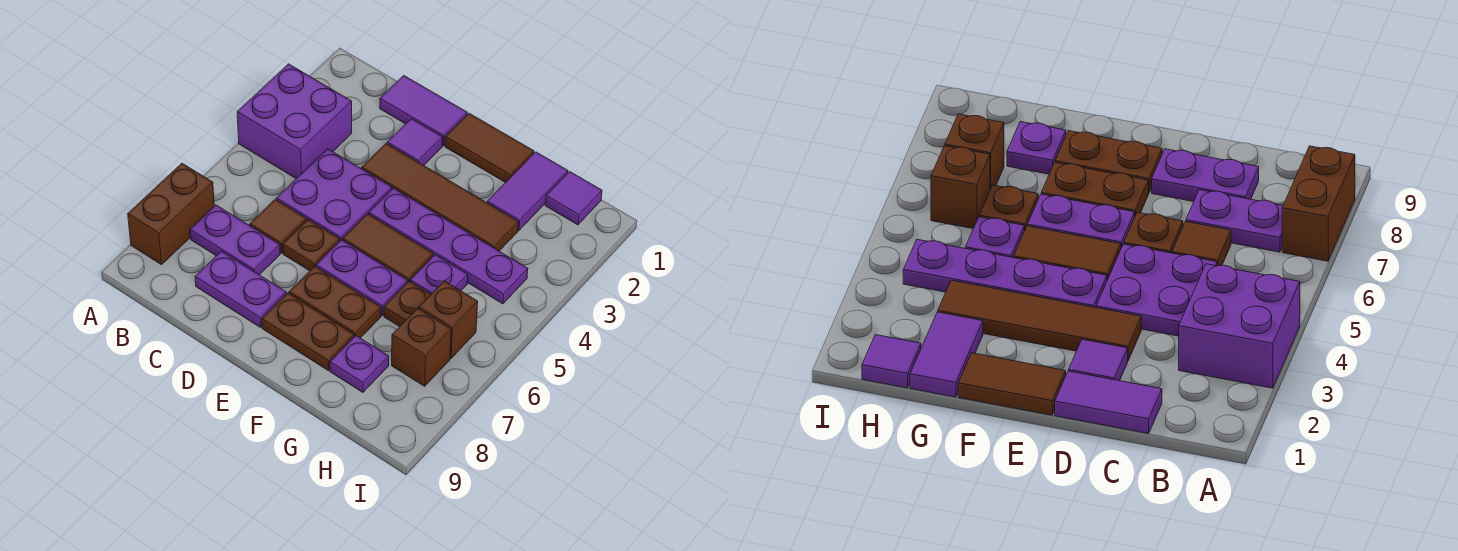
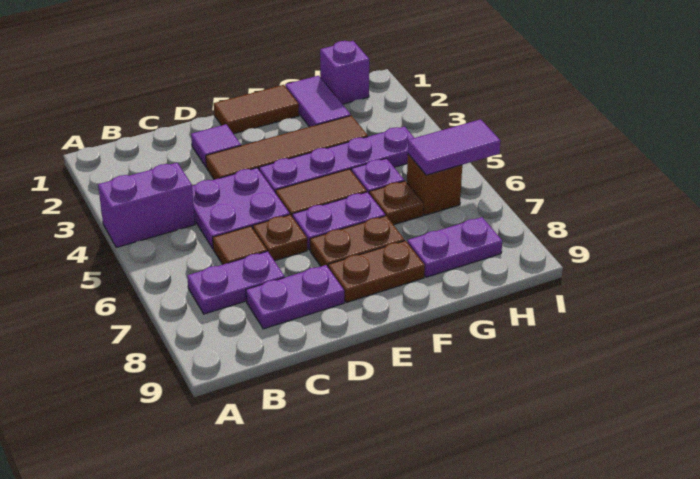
purple brick A3:B4 level 1 -> purple brick A4:B4 level 1
brown brick A7:A8 level 1 -> none
purple tile C1:D1 level 1 -> purple tile H6:I6 level 2
purple plate G8 level 1 -> purple plate G8:H8 level 1
purple tile H1 level 1 -> purple brick H1 level 1
brown brick H7 level 1 -> none

